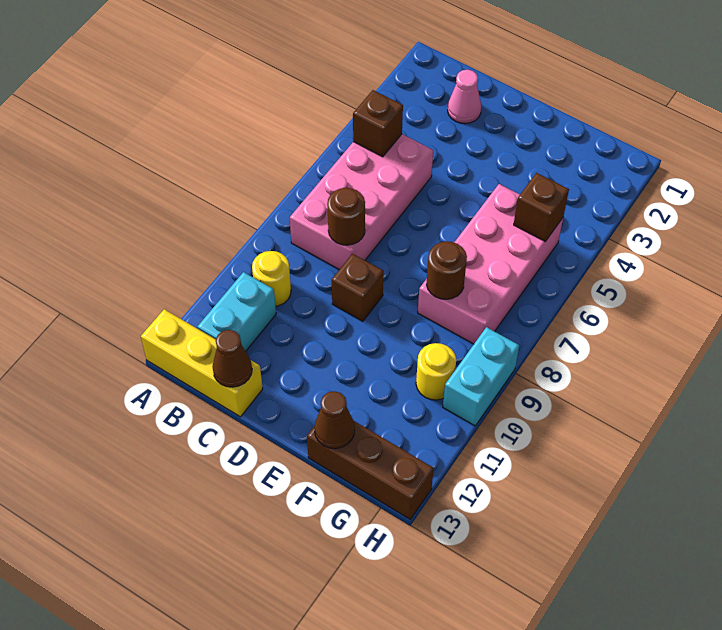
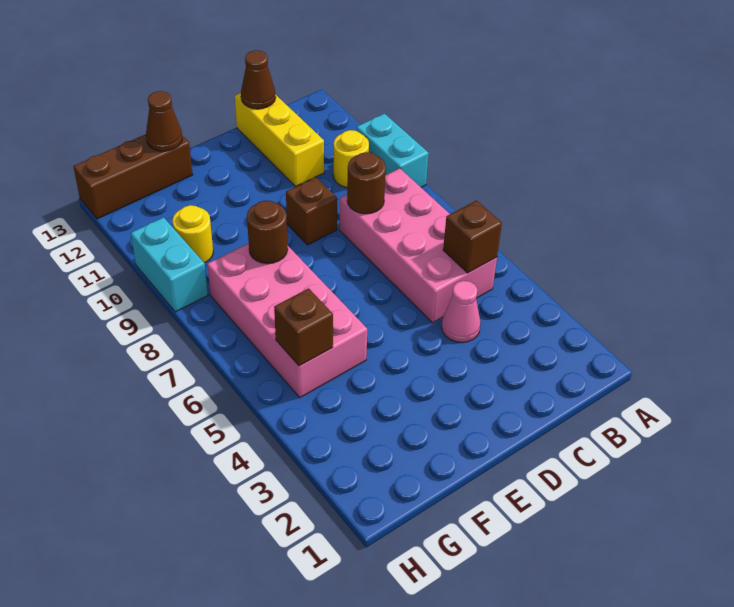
yellow brick A13:C13 level 1 -> yellow brick C11:C13 level 1
cyan brick B11:B12 level 1 -> cyan brick A9:A10 level 1
pink cone C2 level 1 -> pink cone C4 level 1

